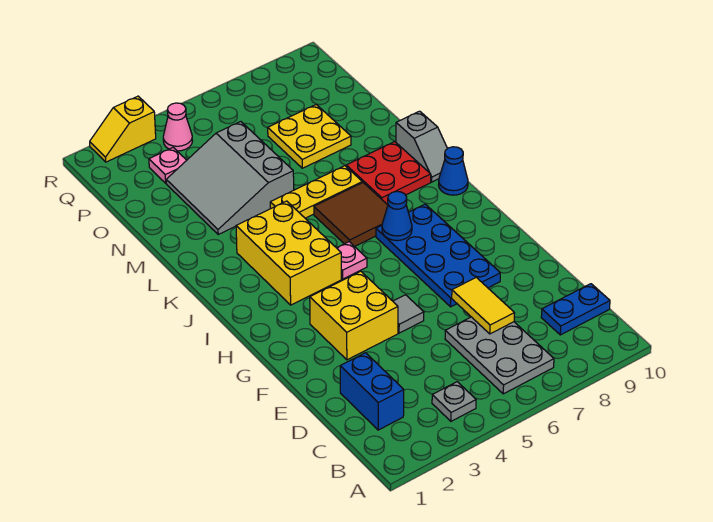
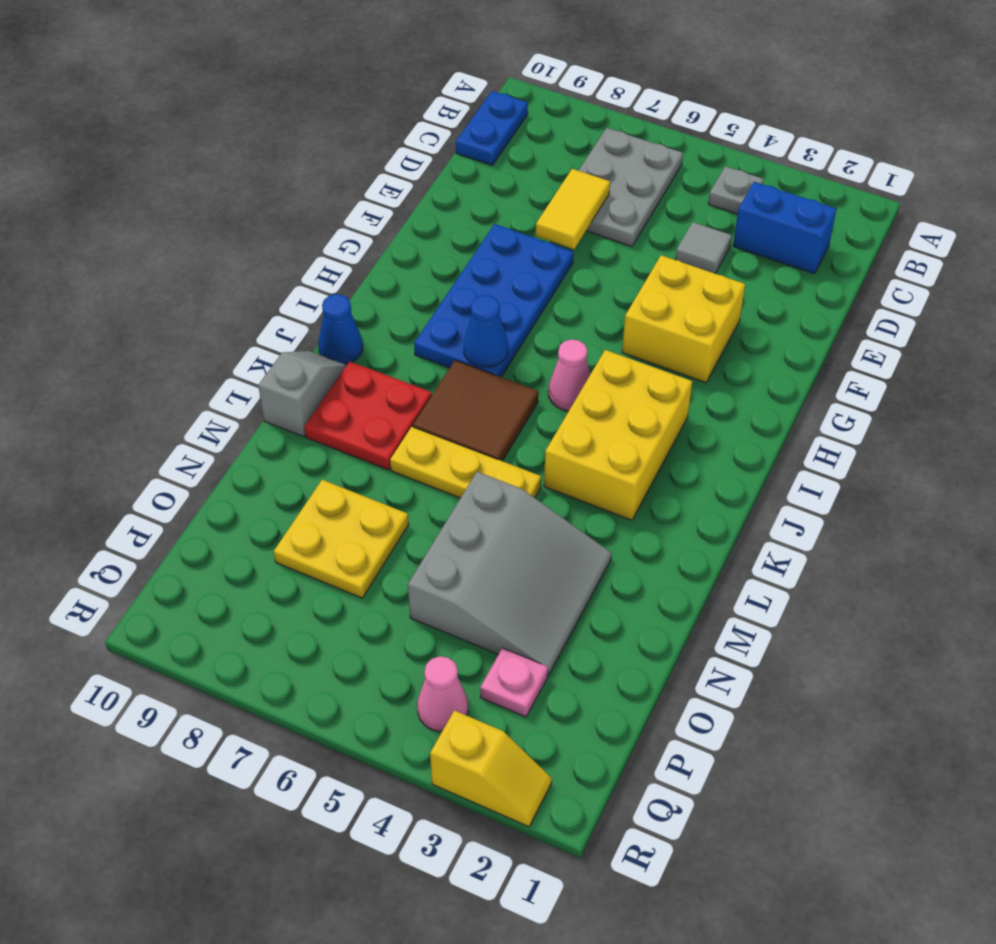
blue brick C2:D2 level 1 -> blue brick C2:C3 level 1
blue plate C9:C10 level 1 -> blue plate B10:C10 level 1
grey tile F5 level 1 -> grey tile D4 level 1
pink plate I5 level 1 -> pink cone I5 level 1

